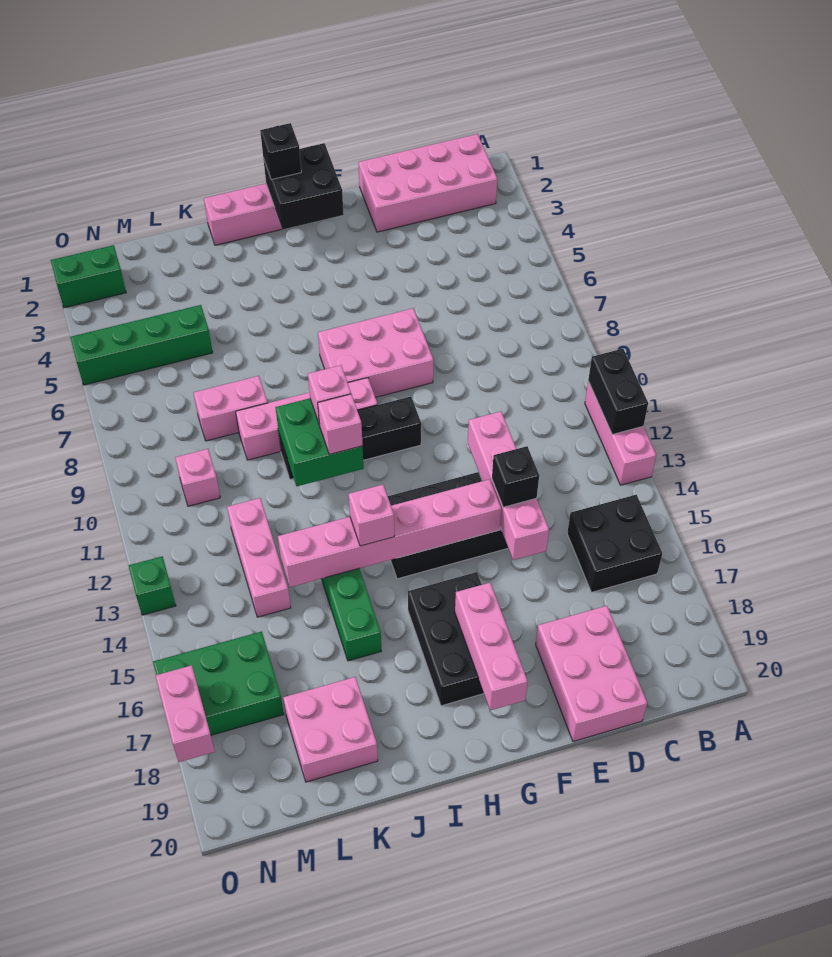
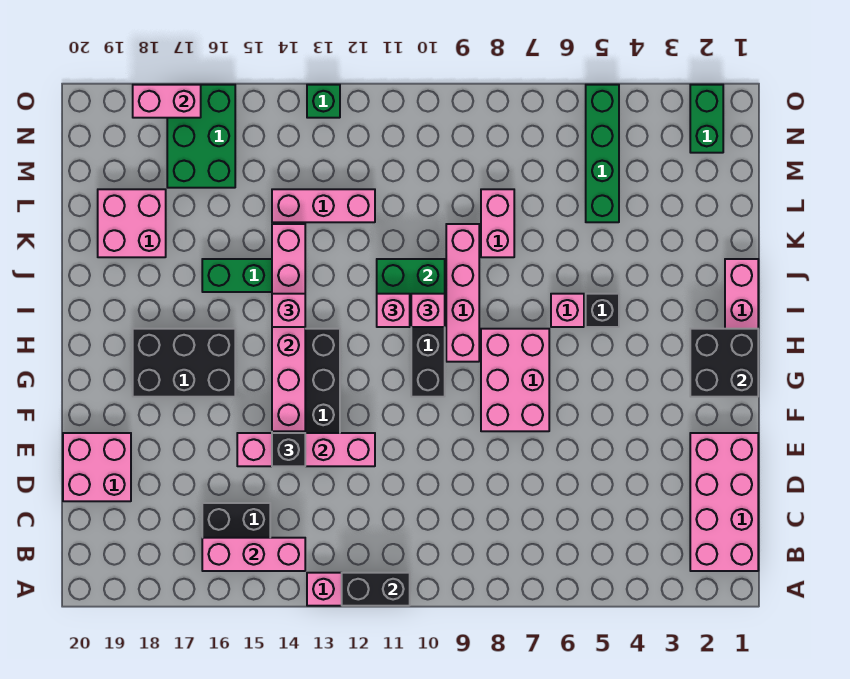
pink brick D18:E20 level 1 -> pink brick D19:E20 level 1
pink brick G17:G19 level 2 -> pink brick B14:B16 level 2
black brick H1 level 3 -> black brick I5 level 1
pink brick M10 level 1 -> pink brick I6 level 1

